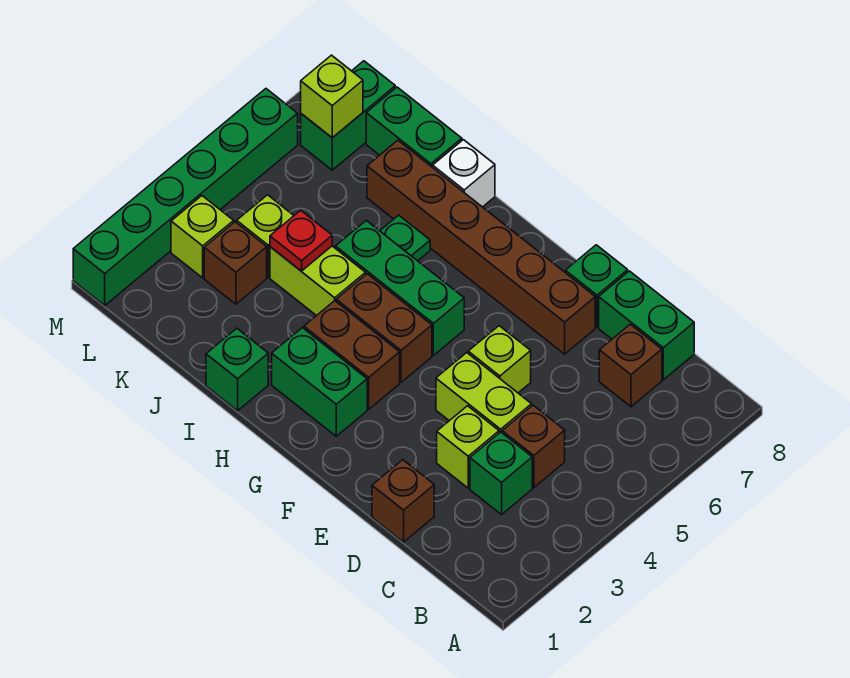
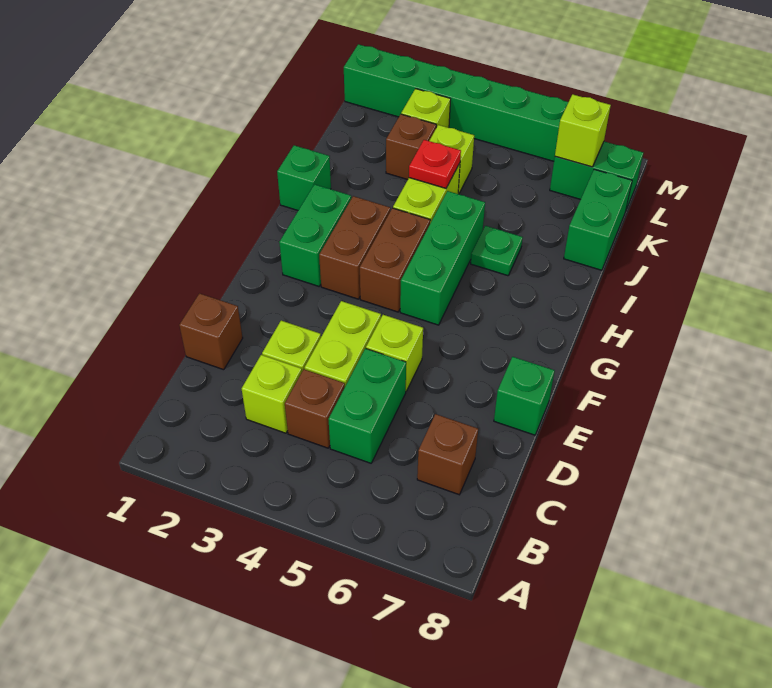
green brick C3 level 1 -> lime brick C3 level 1
green brick C8:D8 level 1 -> green brick C5:D5 level 1
brown brick E7:J7 level 1 -> none
white brick I8 level 1 -> none

